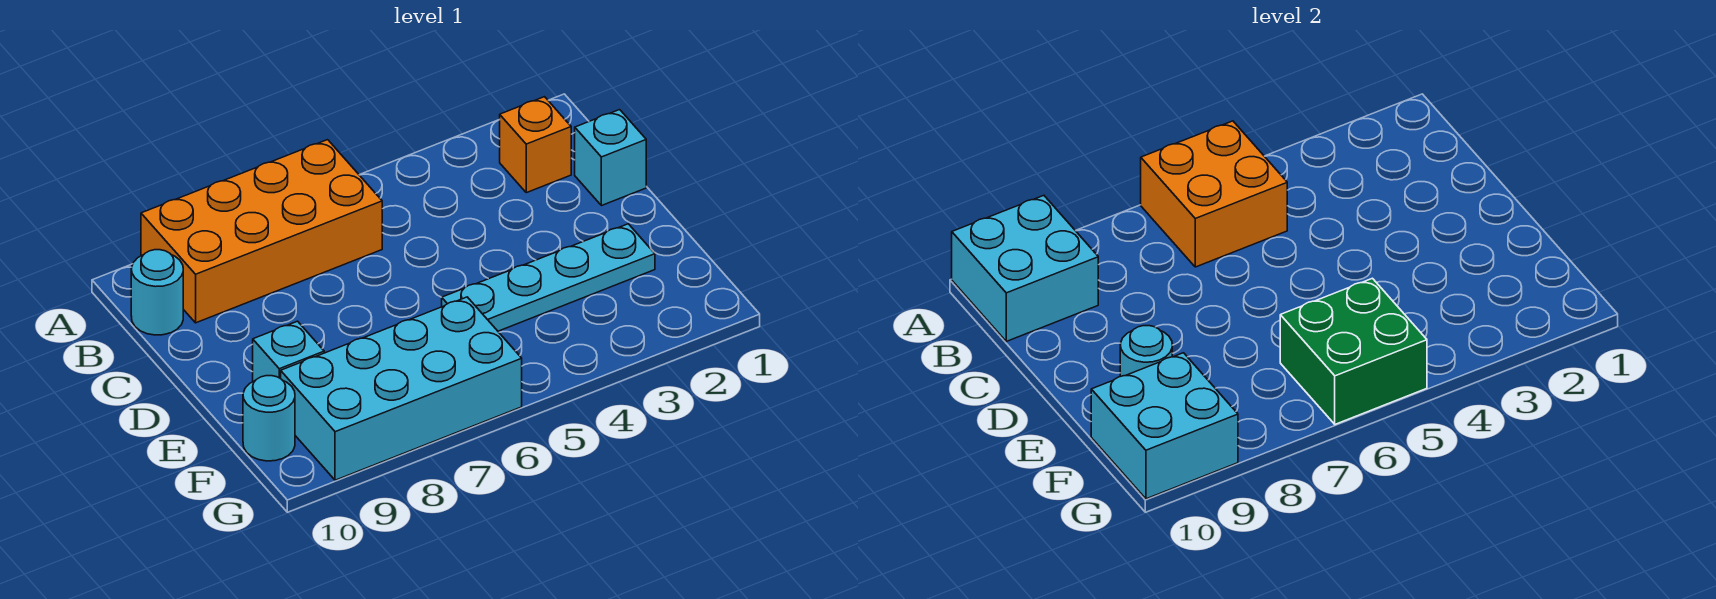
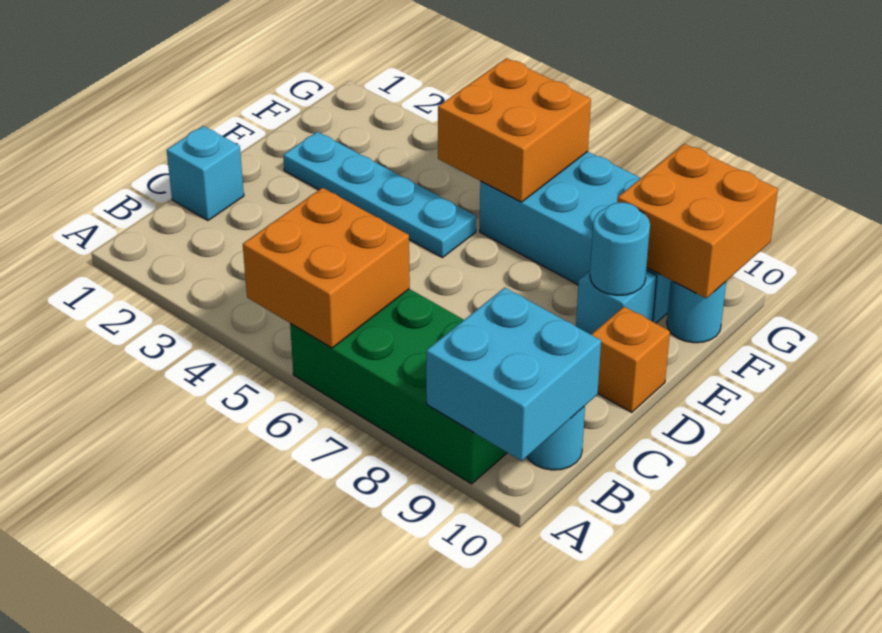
orange brick A6:B9 level 1 -> green brick A6:B9 level 1
orange brick B2 level 1 -> orange brick D10 level 1
green brick F5:G6 level 2 -> orange brick F5:G6 level 2
cyan brick F9:G10 level 2 -> orange brick F9:G10 level 2

